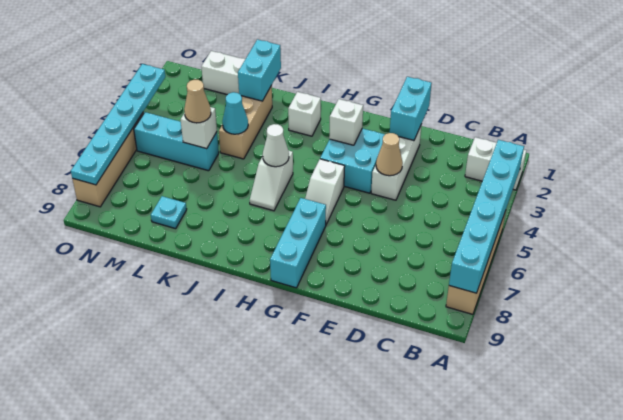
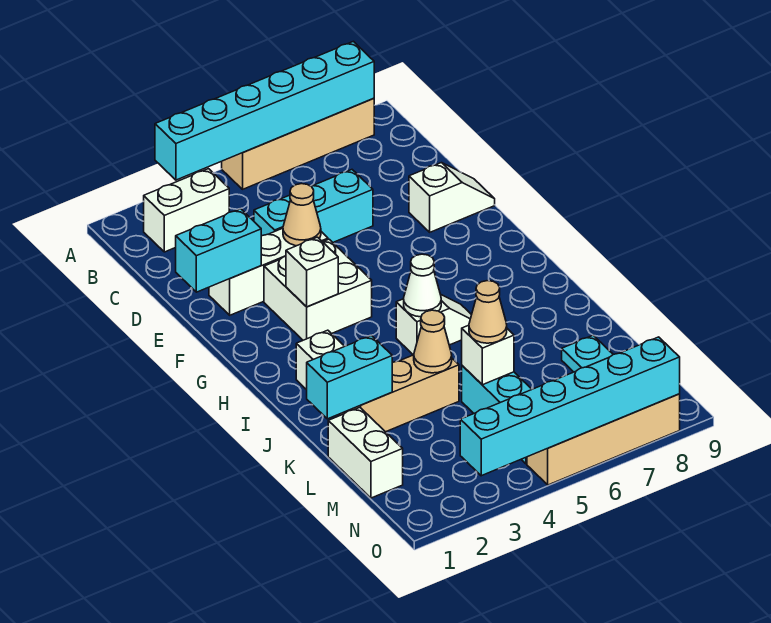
white brick A2:B2 level 1 -> white brick B2:B3 level 1
cyan brick F3:G4 level 1 -> white brick F3:G4 level 1
white slope G5:G6 level 1 top 5 -> white slope E8:E9 level 1 top 8
cyan brick G7:G9 level 1 -> cyan brick D4:D6 level 1
cyan cone K4 level 2 -> tan cone K4 level 2
cyan plate O3:O8 level 2 -> cyan brick O3:O8 level 2

